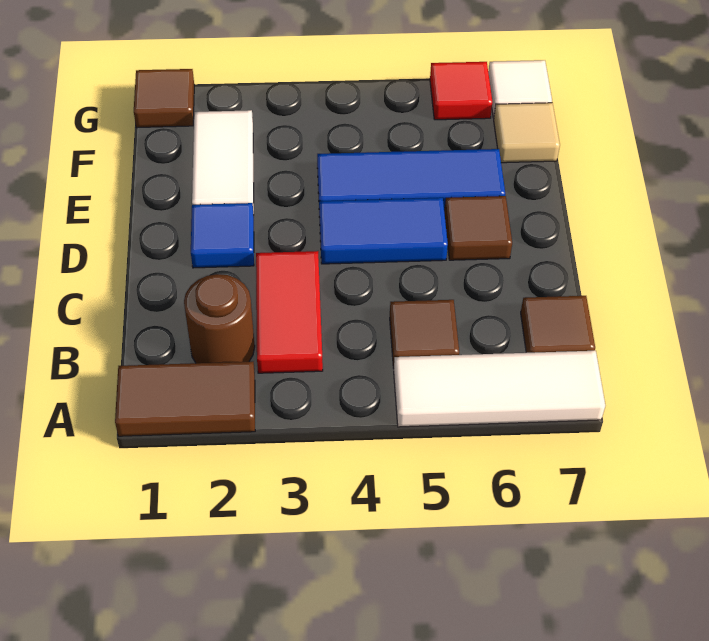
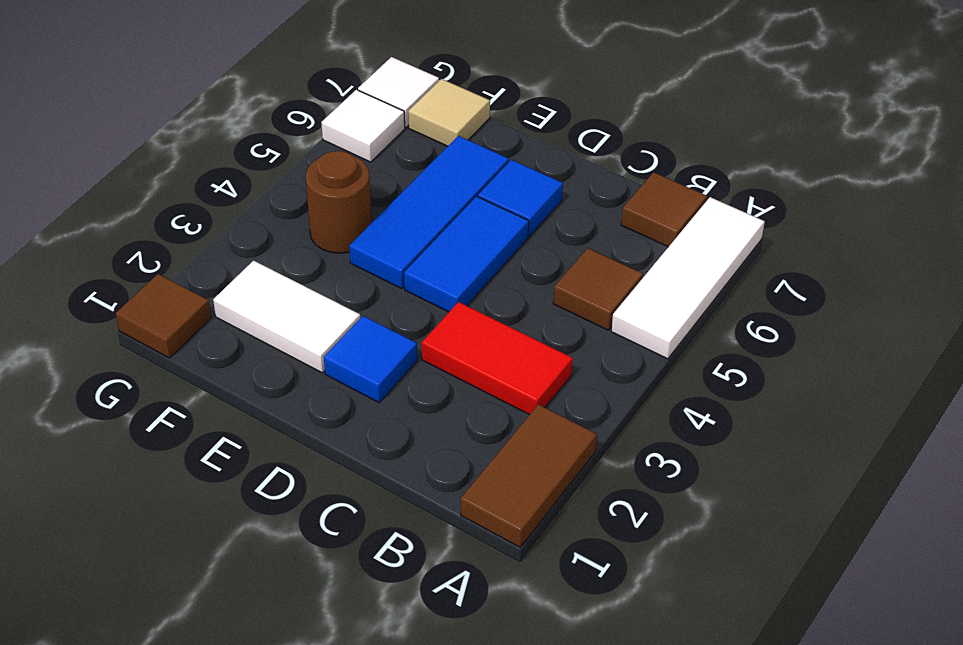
brown round brick B2 level 1 -> brown round brick F4 level 1
brown tile D6 level 1 -> blue tile D6 level 1
red tile G6 level 1 -> white tile G6 level 1

